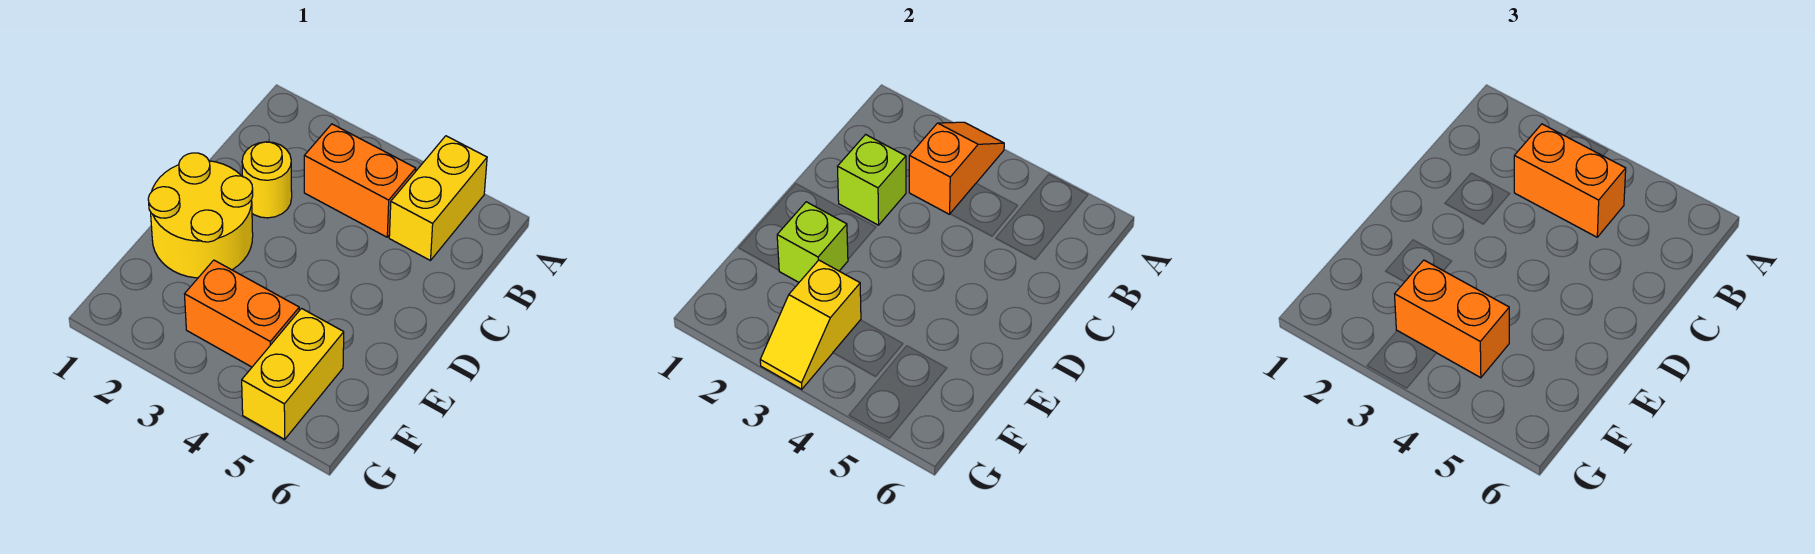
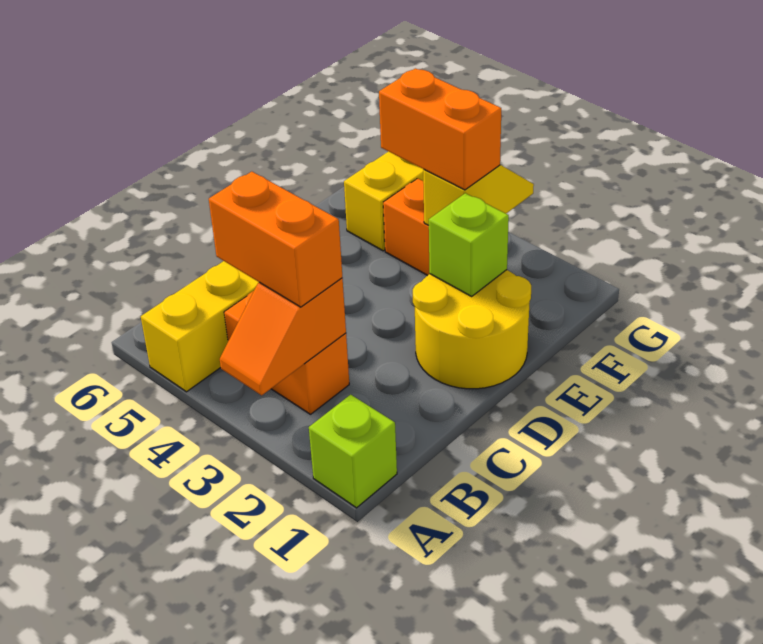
yellow round brick C2 level 1 -> none
lime brick C2 level 2 -> lime brick A1 level 1

